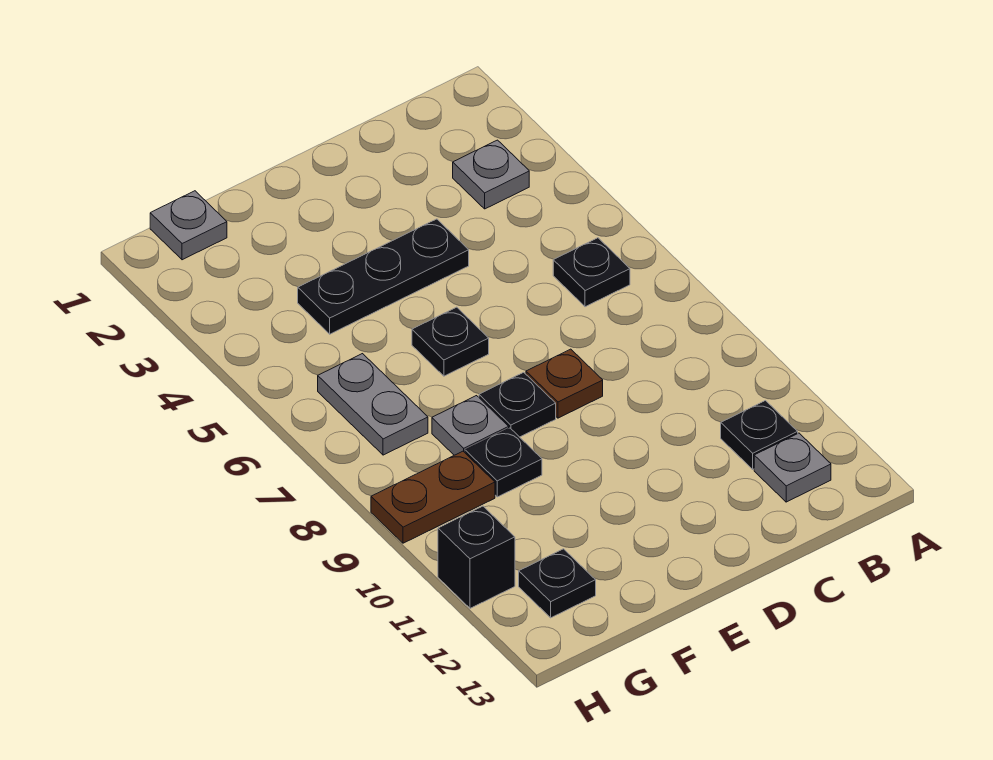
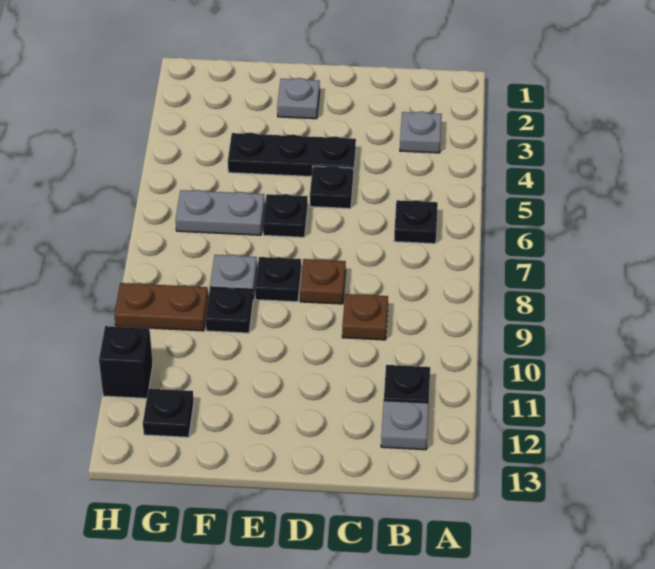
none -> brown plate C9 level 1
none -> black plate D5 level 1
grey plate G1 level 1 -> grey plate E2 level 1
grey plate G6:G7 level 1 -> grey plate F6:G6 level 1

